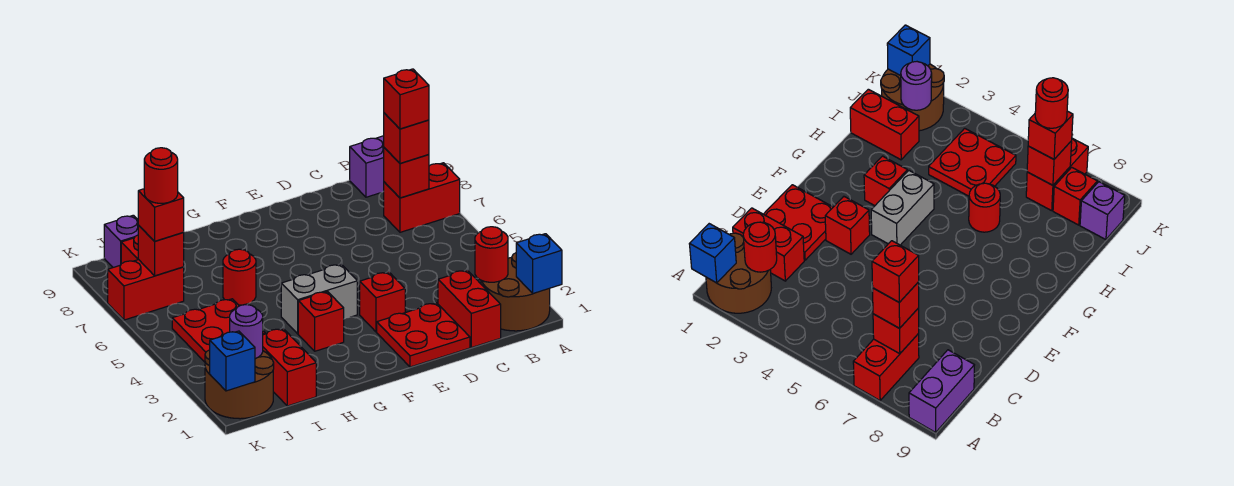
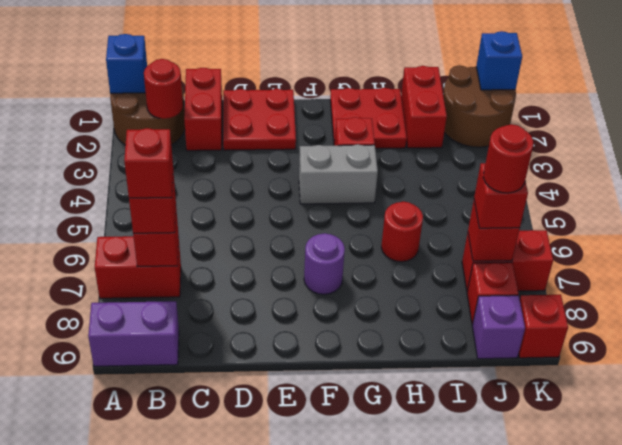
red brick E3 level 1 -> red brick K9 level 1
red plate I4:J5 level 1 -> red plate G1:H2 level 1
purple round brick J2 level 2 -> purple round brick F7 level 1

